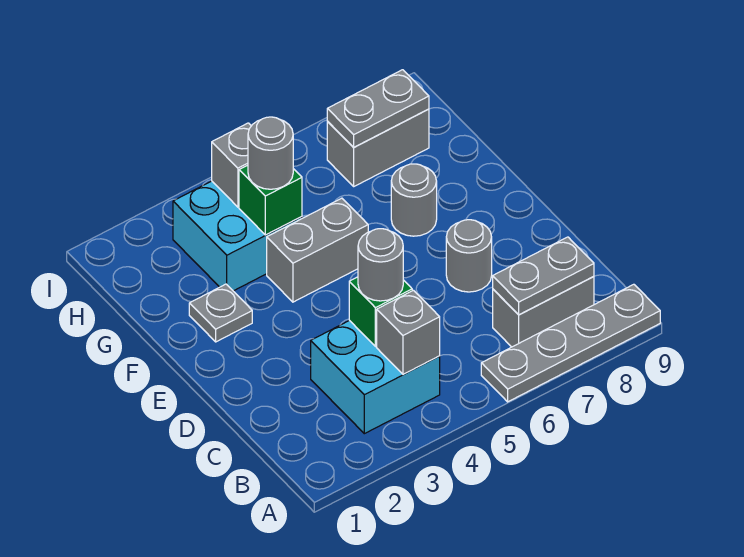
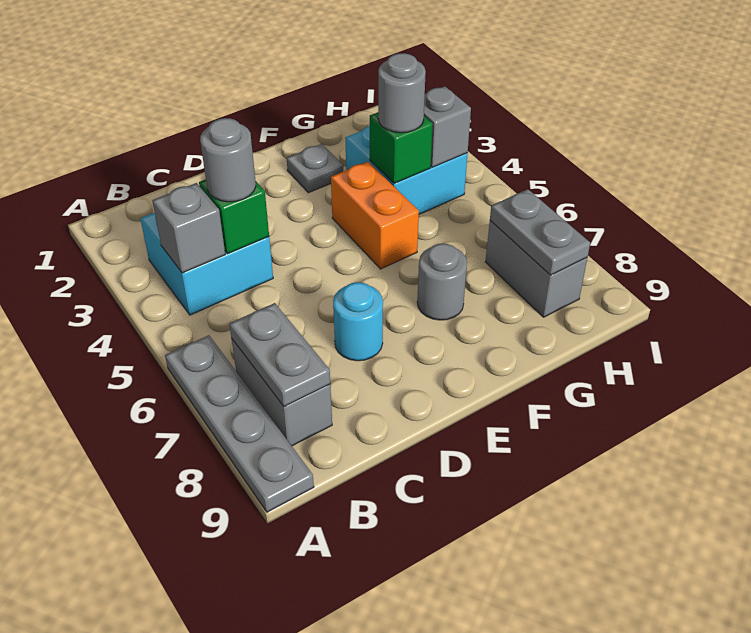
grey round brick D7 level 1 -> cyan round brick D7 level 1
grey brick F4:F5 level 1 -> orange brick F4:F5 level 1

